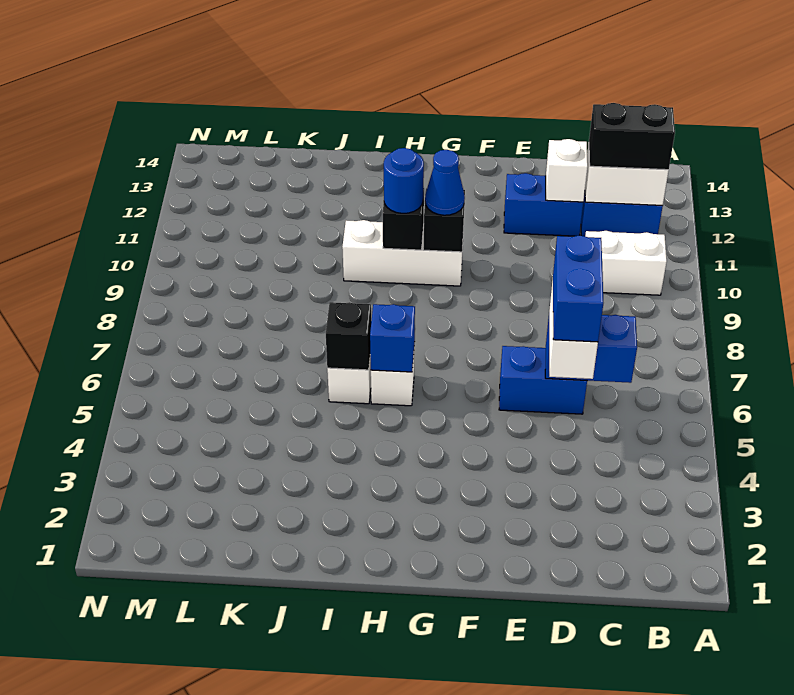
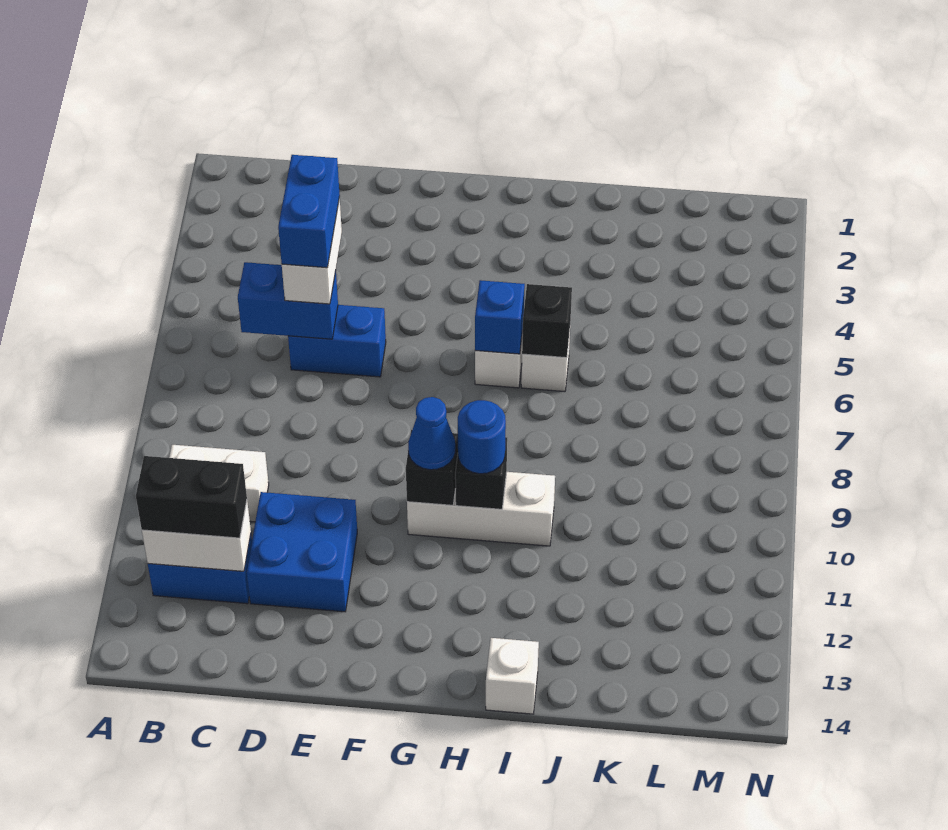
blue brick D12:E12 level 1 -> blue brick D11:E12 level 1
white brick D12 level 2 -> white brick I14 level 1

